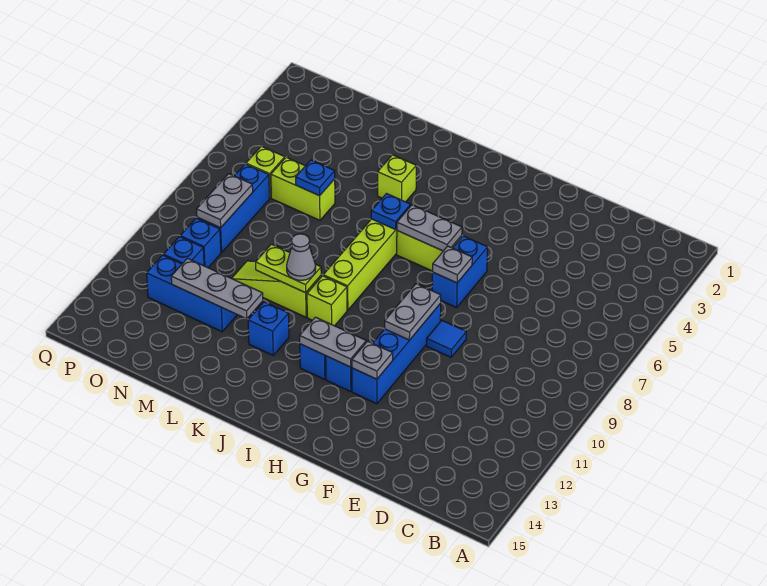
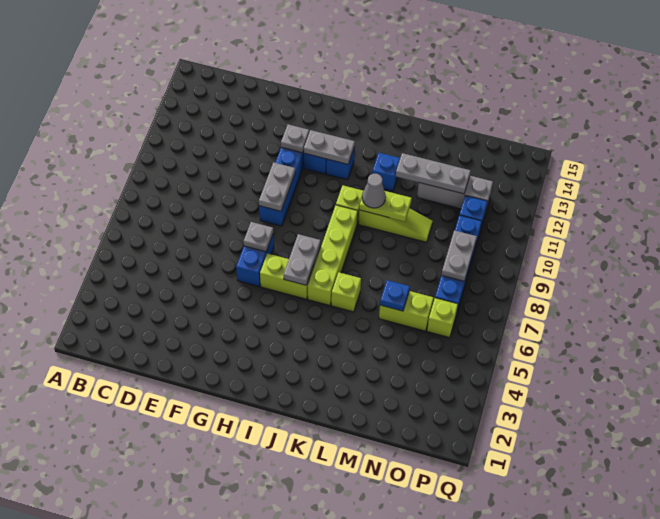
blue tile F9 level 1 -> none
grey plate H6:I6 level 2 -> grey plate I6:I7 level 2
blue plate J6 level 2 -> none
lime brick K4 level 1 -> lime brick K6 level 1
blue brick M12:O12 level 1 -> grey brick M12:O12 level 1

